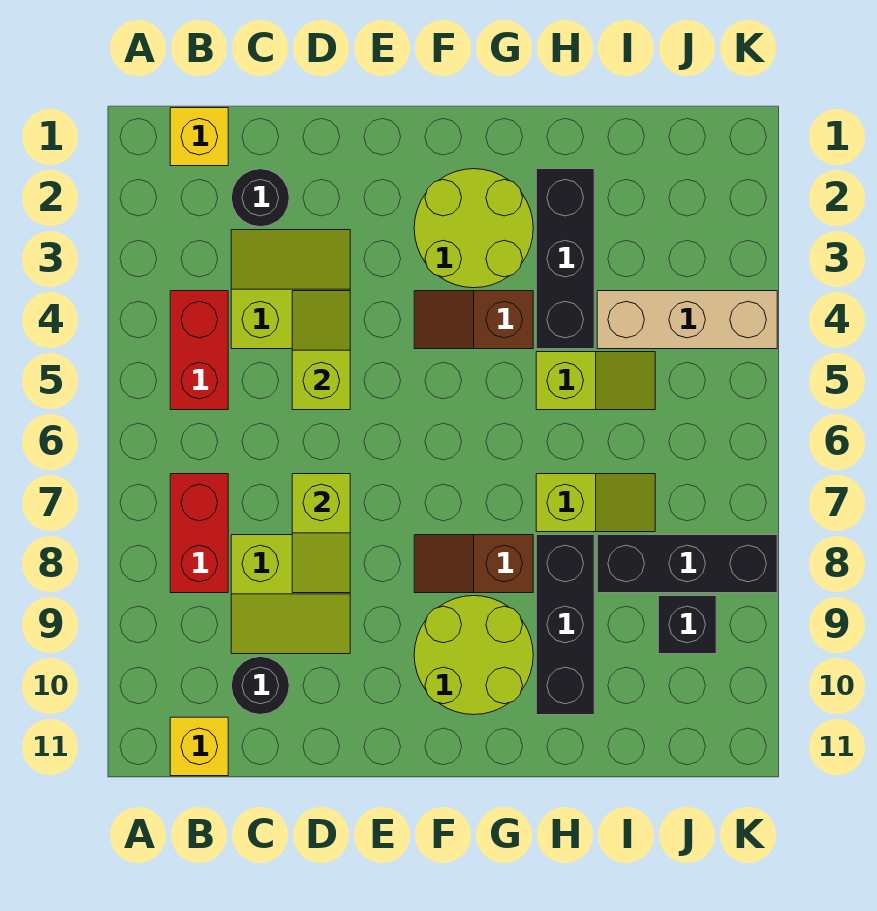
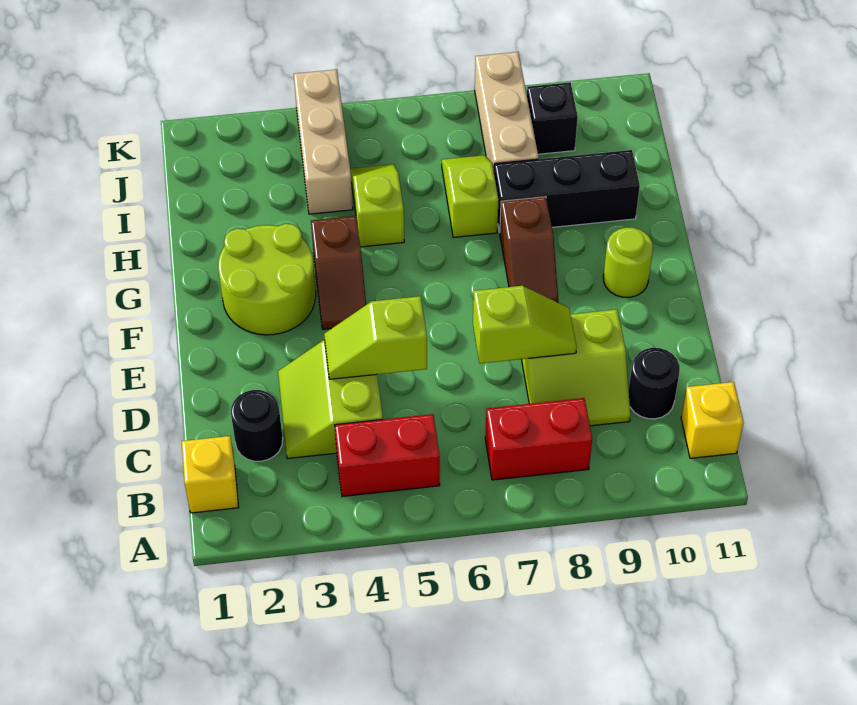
lime slope C8:D9 level 1 top 8 -> lime slope C8:D9 level 1 top D
lime round brick F9:G10 level 1 -> lime round brick F10 level 1
black brick H2:H4 level 1 -> none
black brick I8:K8 level 1 -> tan brick I8:K8 level 1

